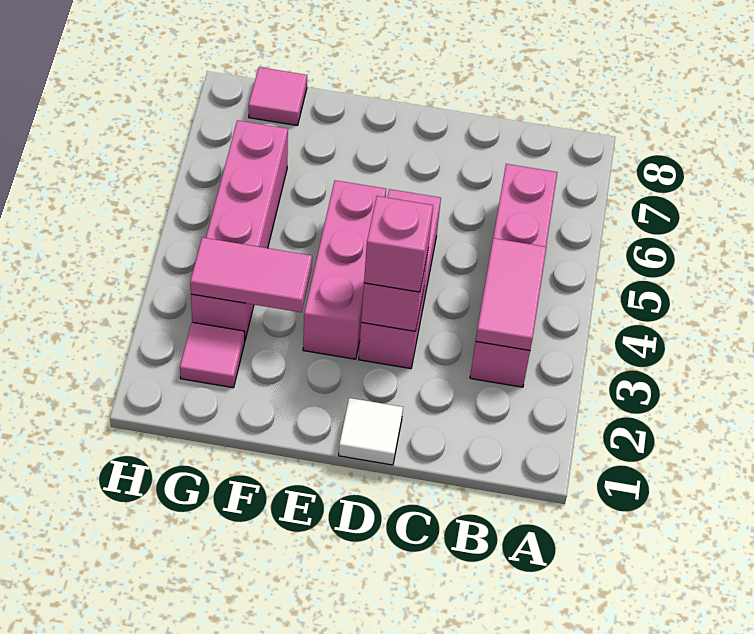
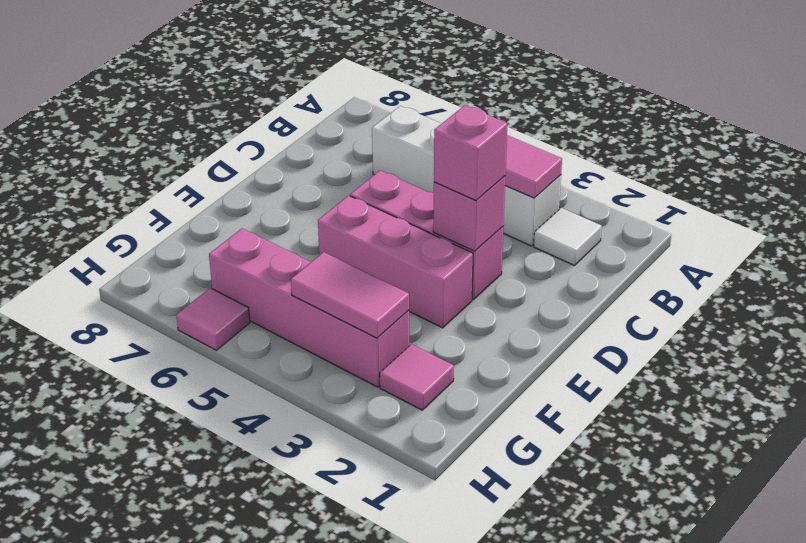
pink brick B3:B6 level 1 -> white brick B3:B6 level 1
white tile D1 level 1 -> white tile B2 level 1
pink tile F3:G3 level 2 -> pink tile G3:G4 level 2
pink tile G8 level 1 -> pink tile H6 level 1

